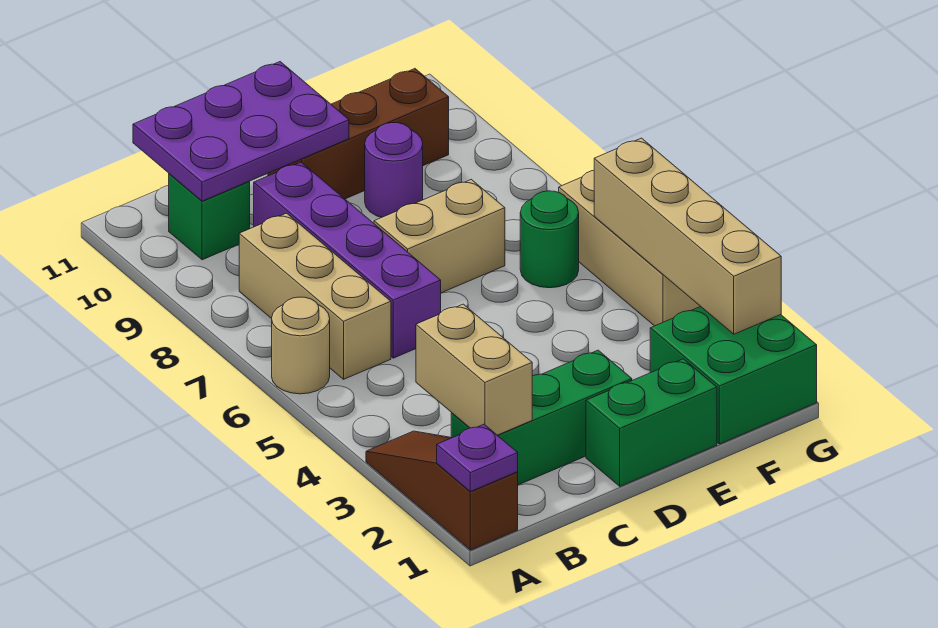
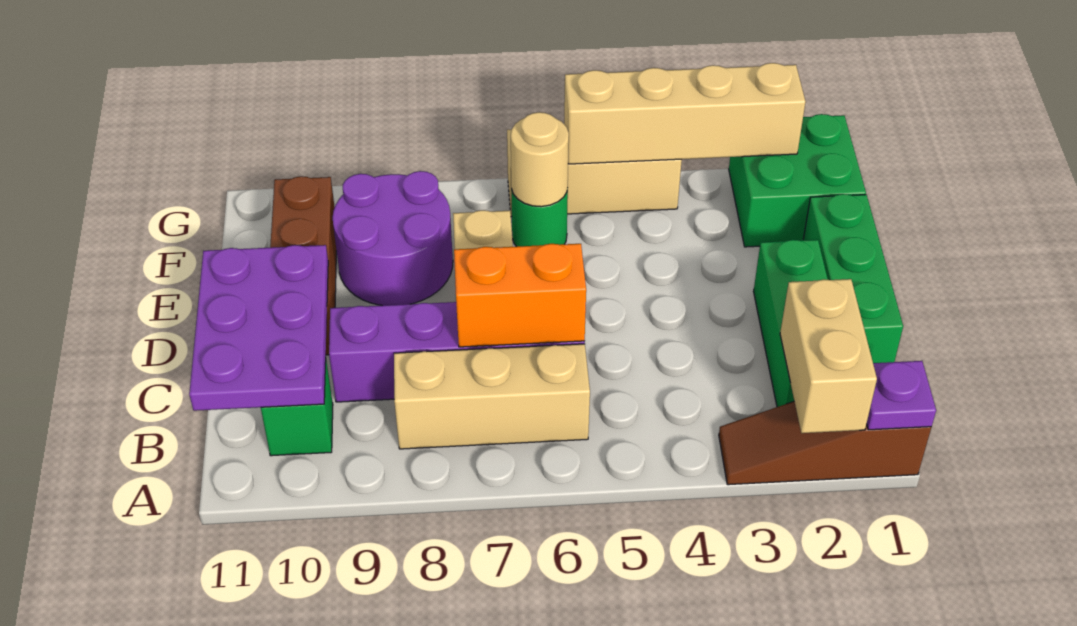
tan round brick A6 level 1 -> tan round brick F6 level 2
tan brick B2:B3 level 2 -> tan brick A2:B2 level 2
none -> orange brick C6:C7 level 2
green brick D1:E1 level 1 -> green brick C1:E1 level 1
purple round brick E9 level 1 -> purple round brick E8:F9 level 1

